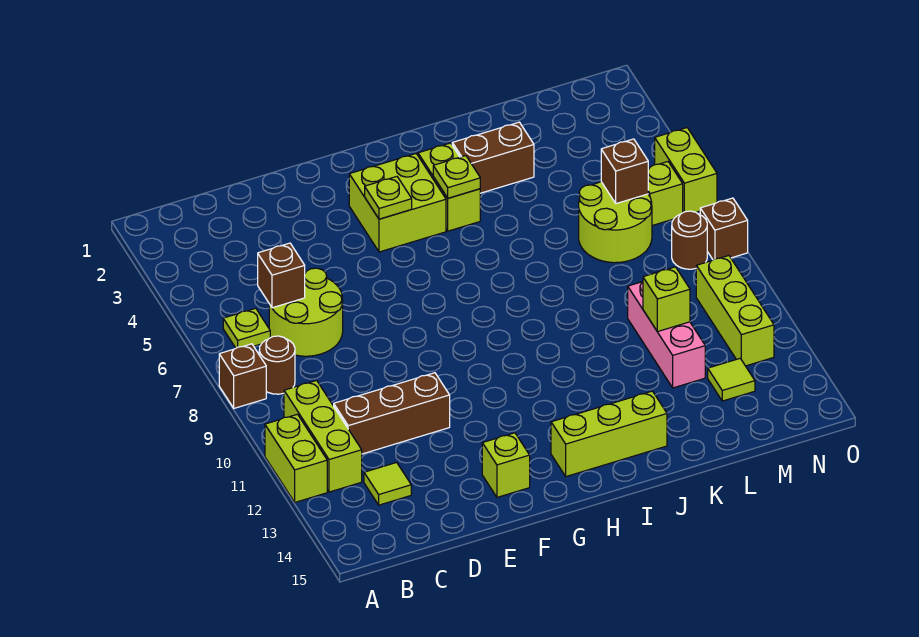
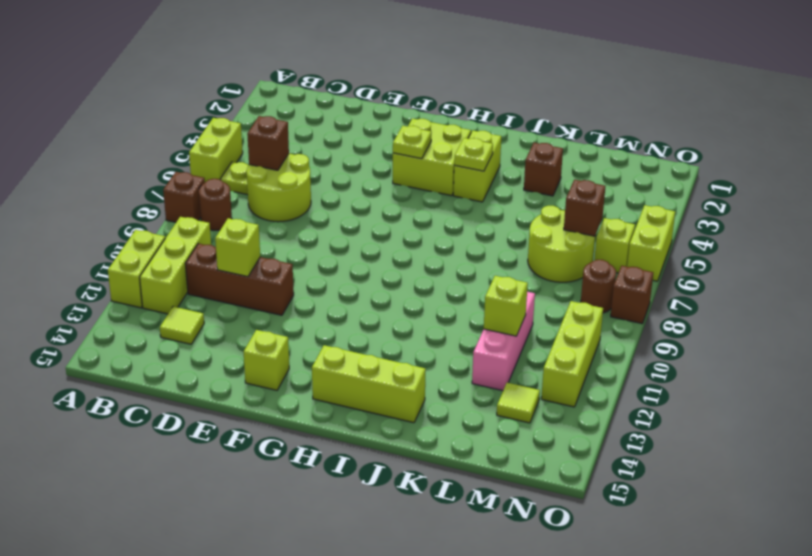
none -> lime brick A5:A6 level 1
none -> lime brick D11 level 2
brown brick J3:K3 level 1 -> brown brick K3 level 1

